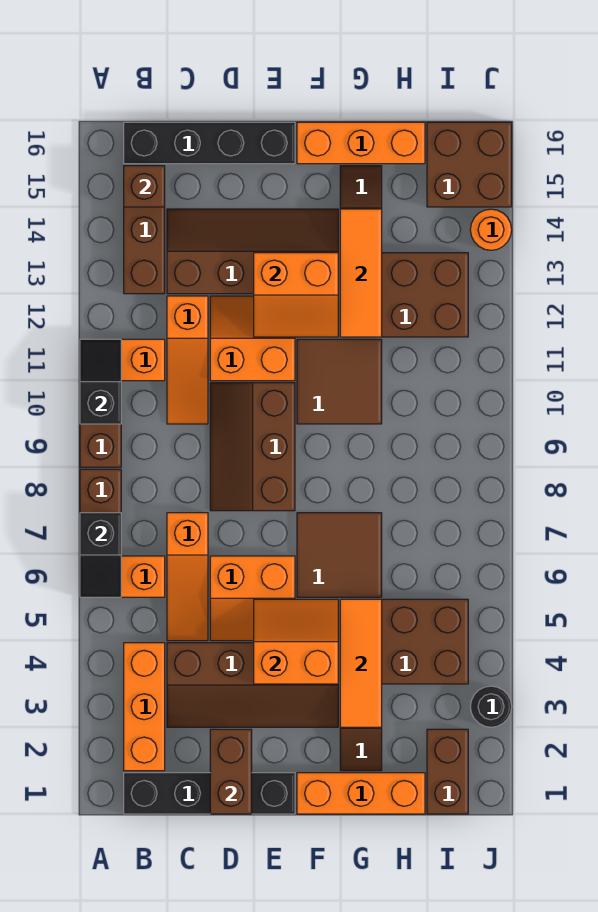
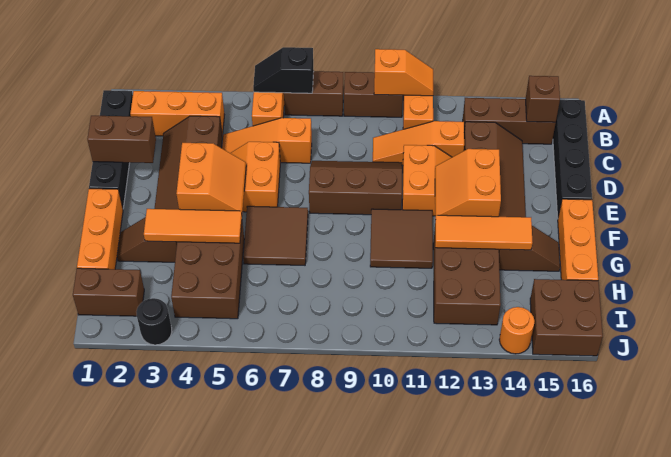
black slope A10:A11 level 2 top 10 -> orange slope A10:A11 level 2 top 10

